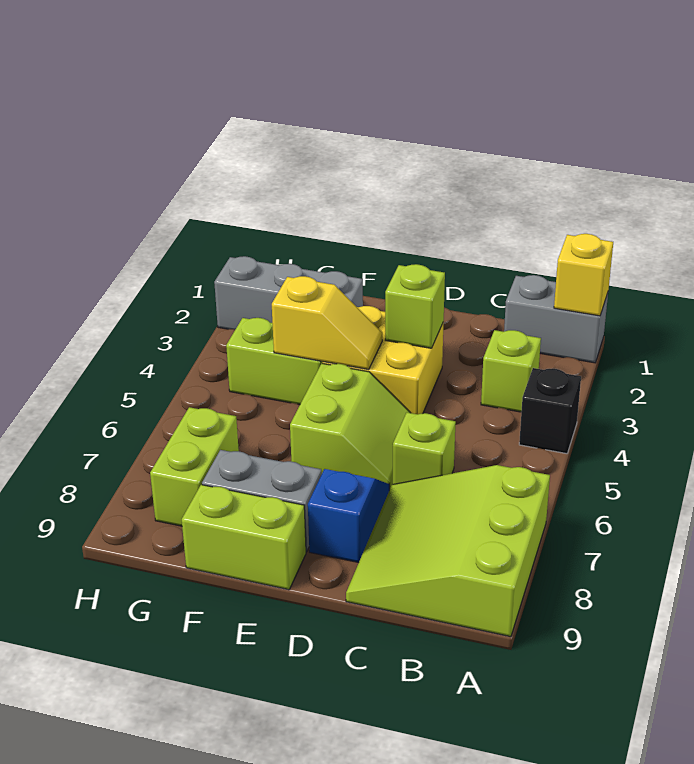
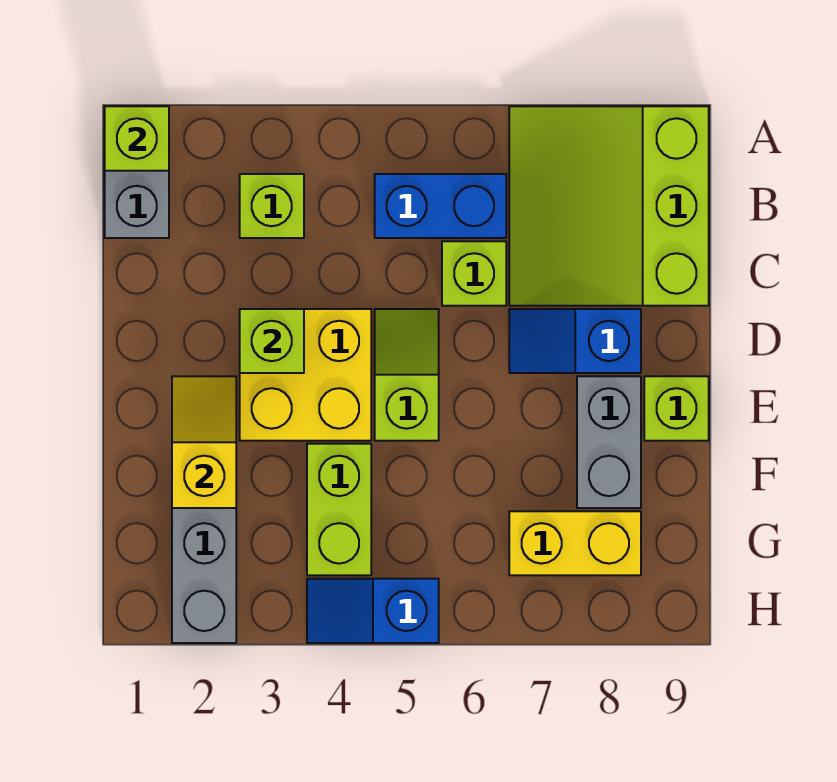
yellow brick A1 level 2 -> lime brick A1 level 2
black brick A4 level 1 -> none
lime slope A7:C9 level 1 top A -> lime slope A7:C9 level 1 top 9
none -> blue brick B5:B6 level 1
lime slope D5:E6 level 1 top E -> lime slope D5:E5 level 1 top E
yellow slope E4:F4 level 2 top F -> yellow slope E2:F2 level 2 top F
lime brick E9:F9 level 1 -> lime brick E9 level 1
lime brick G7:G8 level 1 -> yellow brick G7:G8 level 1
none -> blue slope H4:H5 level 1 top 5

